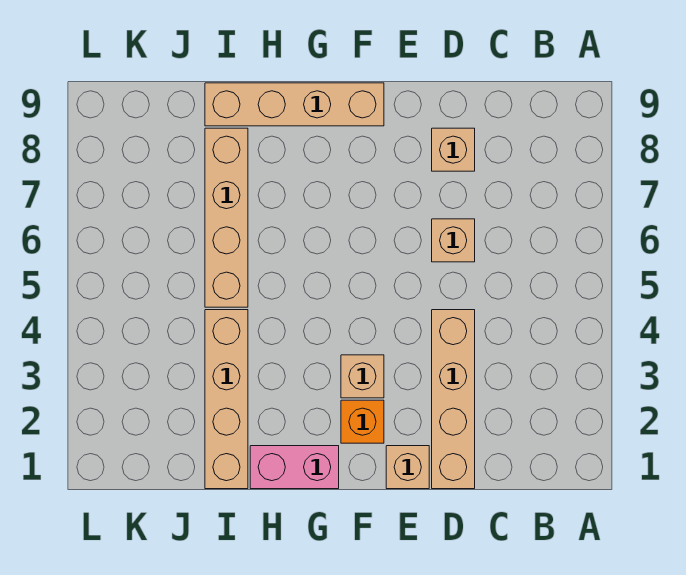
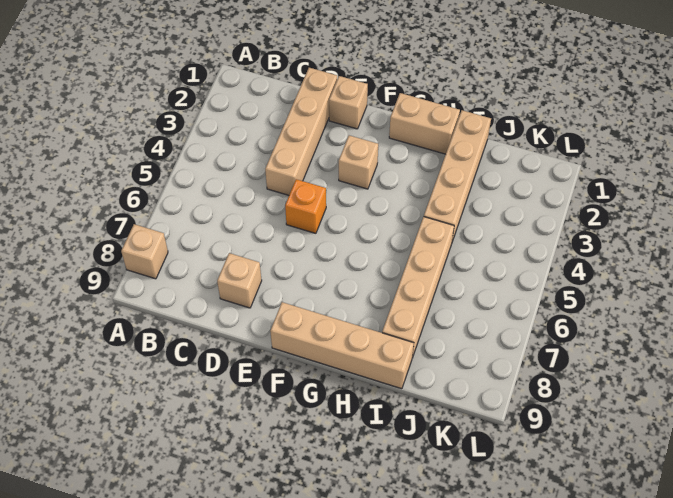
tan brick D6 level 1 -> tan brick A8 level 1
orange brick F2 level 1 -> orange brick E5 level 1
pink brick G1:H1 level 1 -> tan brick G1:H1 level 1

